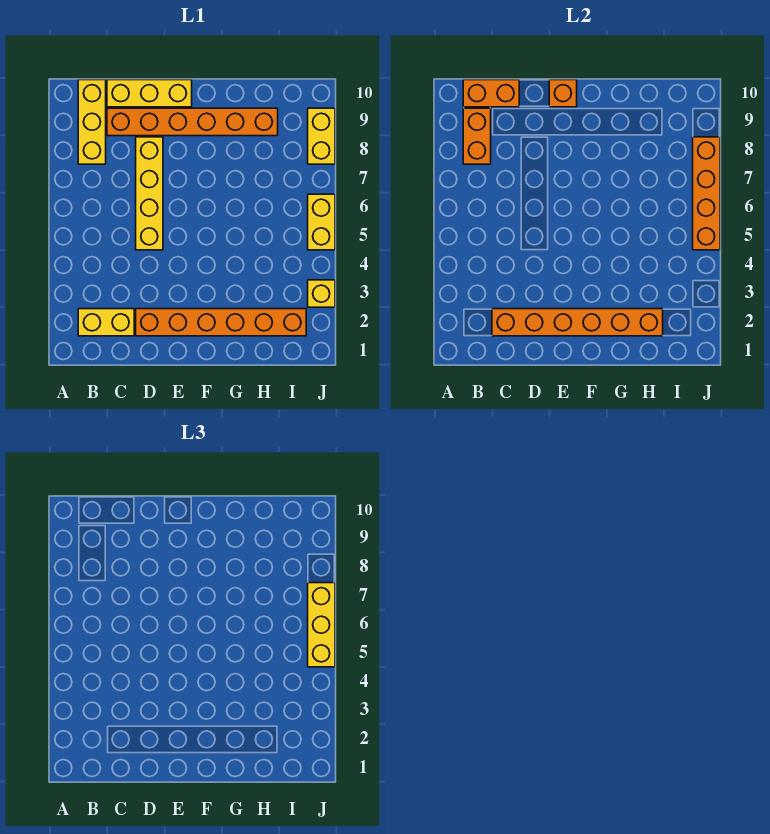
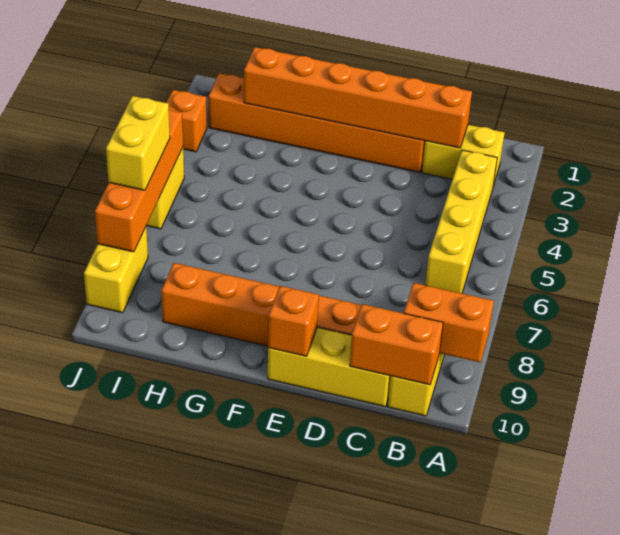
orange brick B8:B9 level 2 -> orange brick A9:B9 level 2
yellow brick D5:D8 level 1 -> yellow brick B3:B6 level 1
yellow brick J3 level 1 -> orange brick J3 level 1
yellow brick J5:J7 level 3 -> yellow brick J6:J7 level 3

